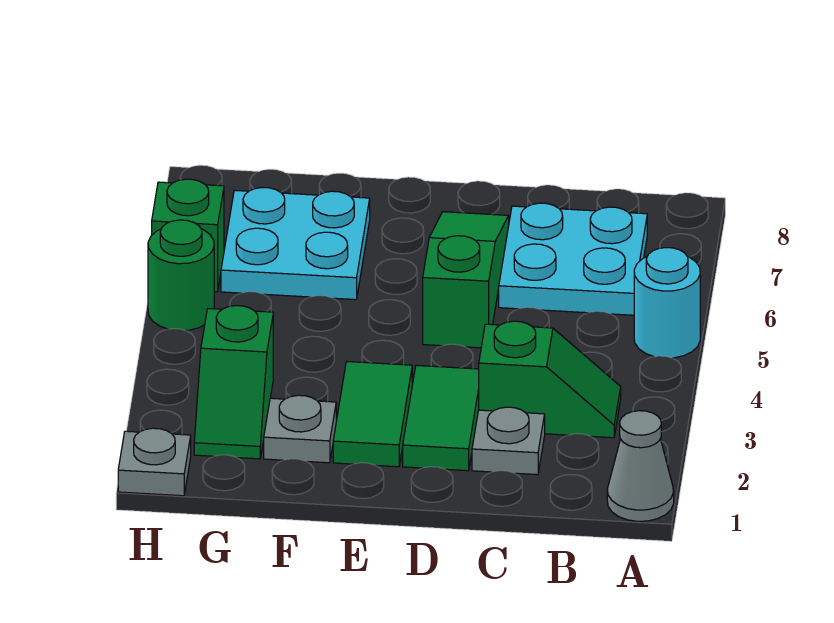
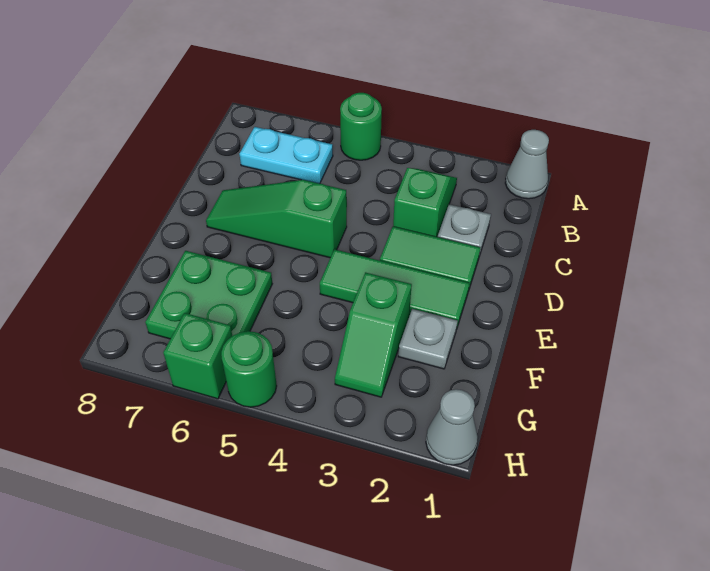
cyan round brick A5 level 1 -> green round brick A5 level 1
cyan plate B6:C7 level 1 -> cyan plate B6:B7 level 1
green tile E2:E3 level 1 -> green tile E2:E4 level 1
cyan plate F6:G7 level 1 -> green plate F6:G7 level 1
green slope G2:G3 level 1 top 3 -> green slope F3:G3 level 1 top F
grey plate H1 level 1 -> grey cone H1 level 1

